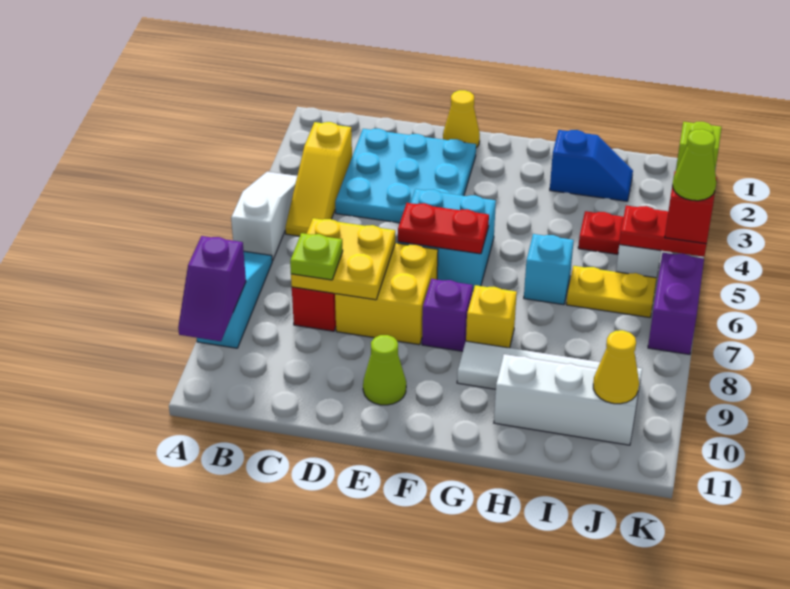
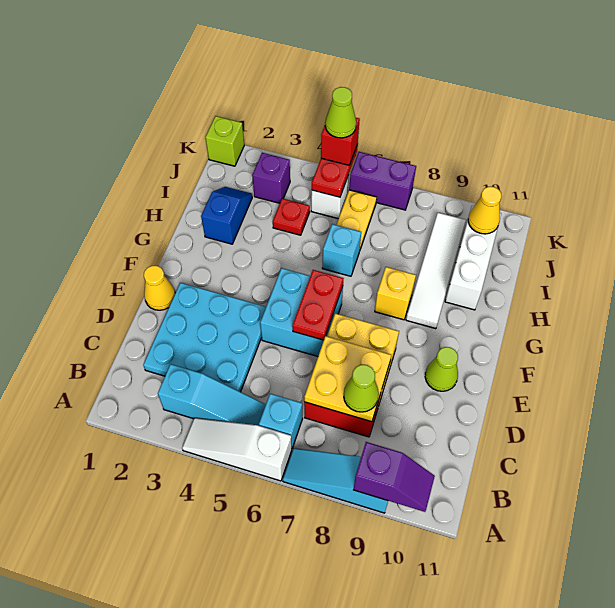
yellow slope B3:B5 level 1 top 3 -> cyan slope B3:B5 level 1 top 3
none -> cyan brick B6 level 1
lime plate C8 level 3 -> lime cone C8 level 3
purple brick F8 level 1 -> purple brick J3 level 1

